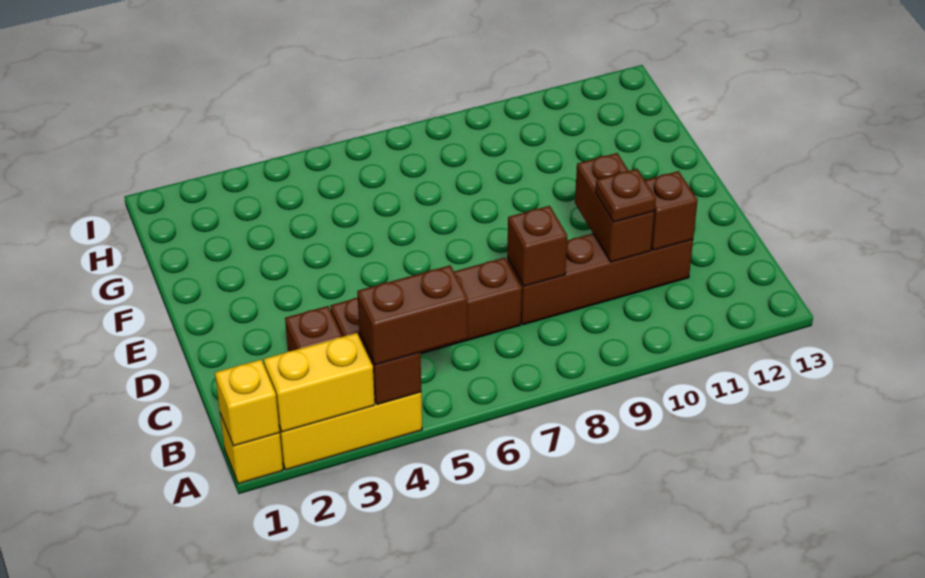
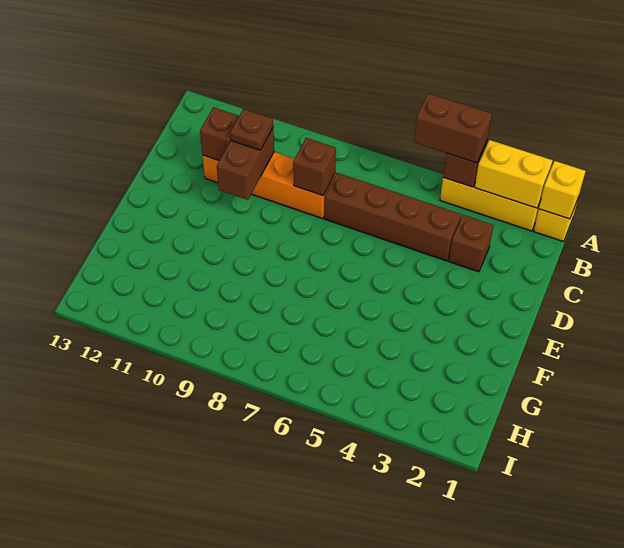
brown brick C8:C11 level 1 -> orange brick C8:C11 level 1

